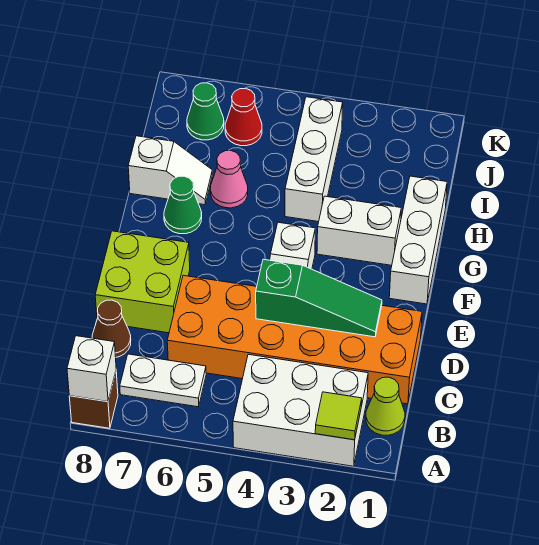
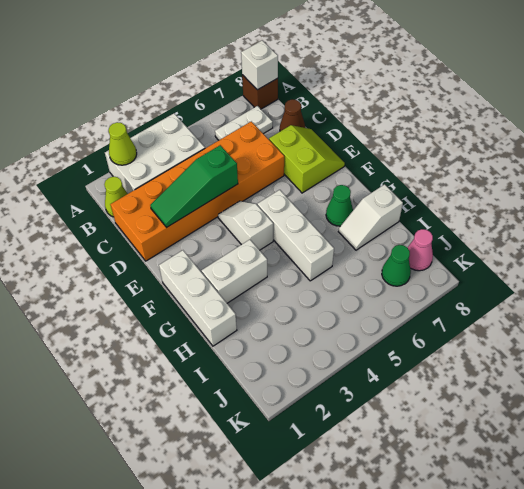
lime tile A2 level 2 -> lime cone A2 level 2
lime brick D7:E8 level 1 -> lime slope D7:E8 level 1 top 7
white brick H4:J4 level 1 -> white brick F5:H5 level 1
pink cone H6 level 1 -> pink cone J8 level 1
red cone J6 level 1 -> none

